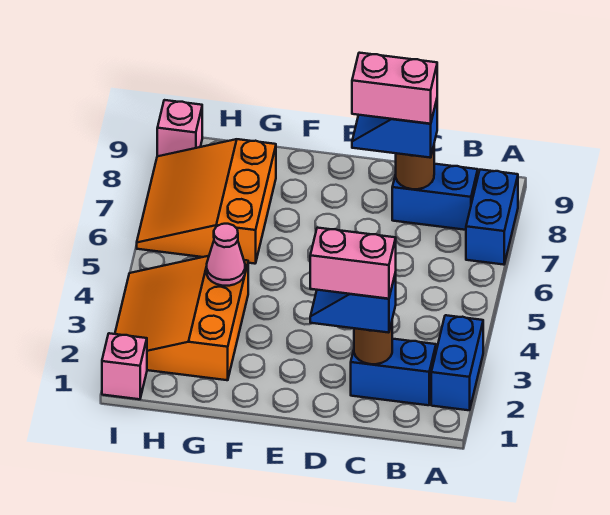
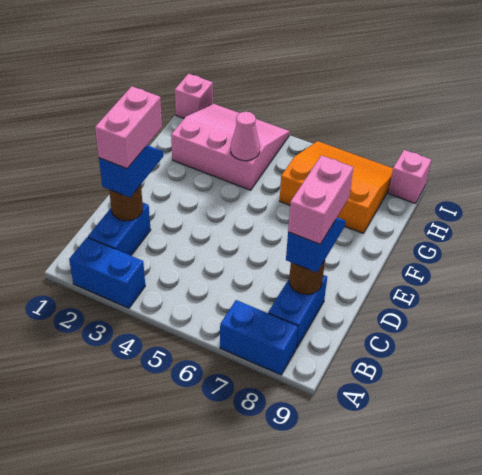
orange slope G2:I4 level 1 top G -> pink slope G2:I4 level 1 top G

